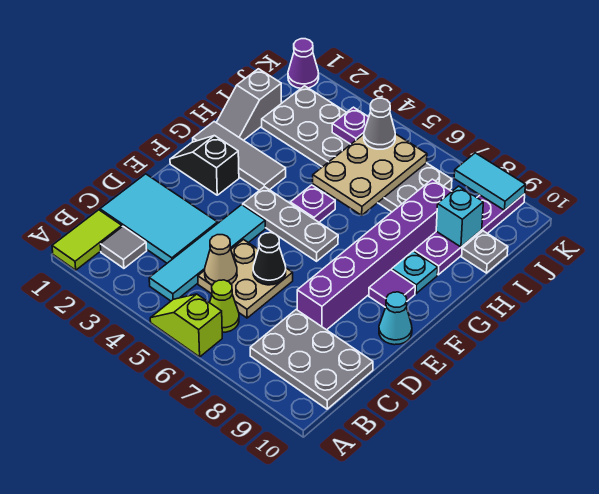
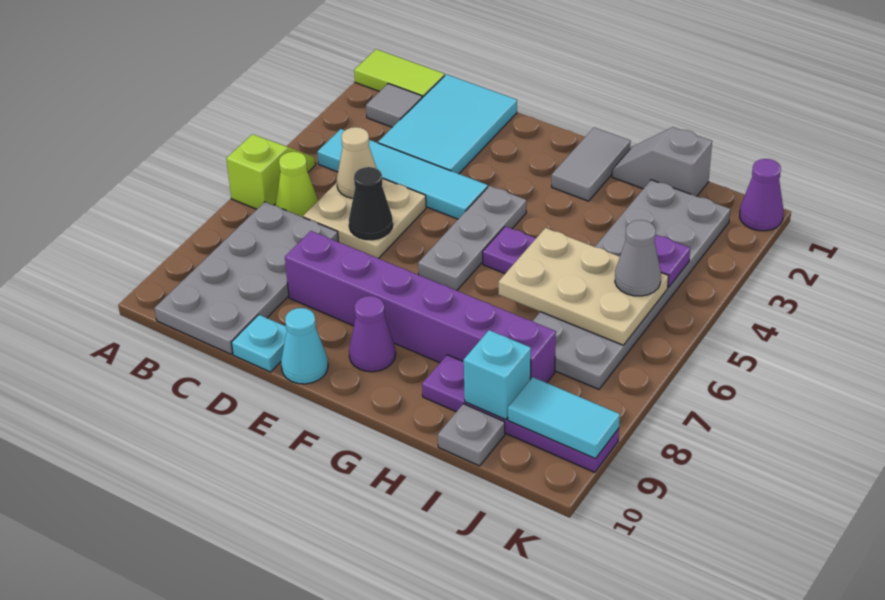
grey plate B8:C10 level 1 -> grey plate B7:C10 level 1
black slope F1:F2 level 1 top 2 -> none
purple tile F9 level 1 -> purple cone F9 level 1
grey tile G1:G3 level 1 -> grey tile G1:G2 level 1
cyan plate G9 level 1 -> cyan plate D10 level 1
cyan tile K8:K9 level 2 -> cyan tile J9:K9 level 2

